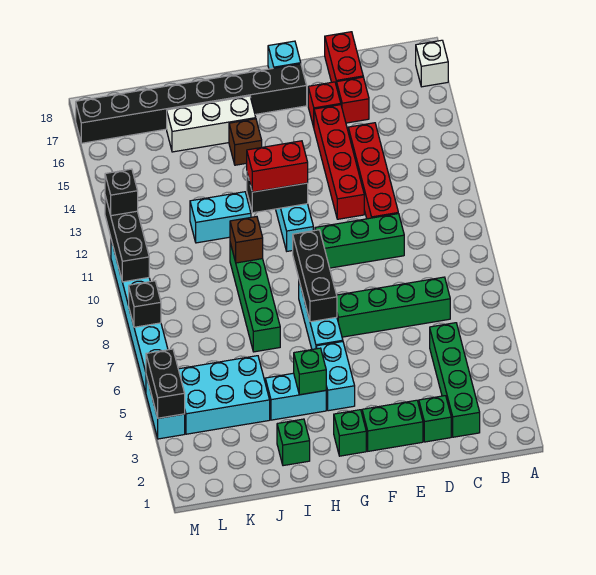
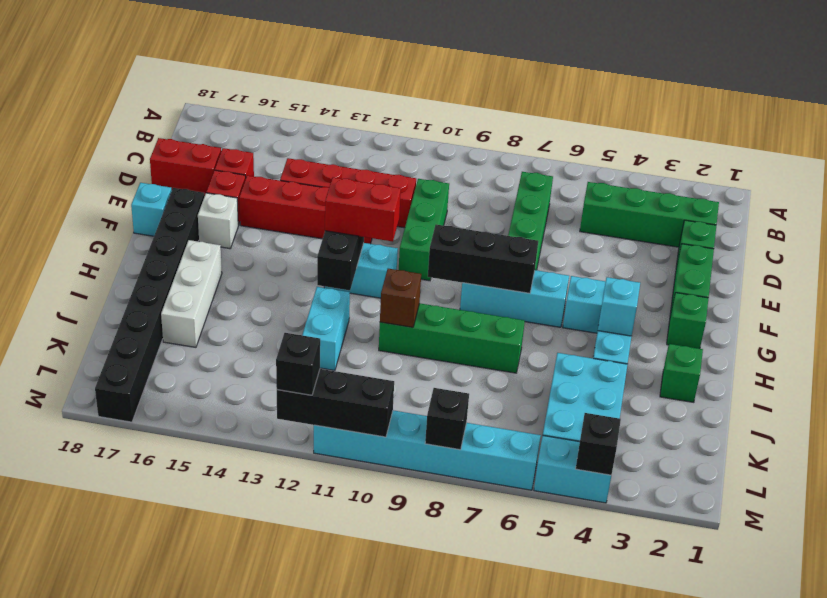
white brick A17 level 1 -> white brick F16 level 1
red brick G12:H12 level 3 -> red brick G11:G12 level 3
green brick H4 level 2 -> cyan brick H4 level 2
brown brick H15 level 1 -> none
black brick M4:M5 level 2 -> black brick M4 level 2

